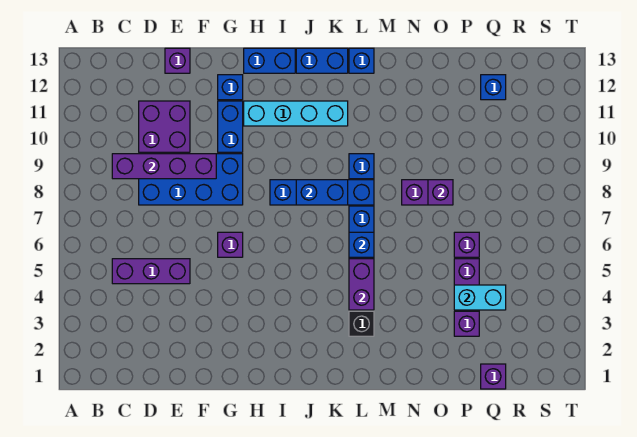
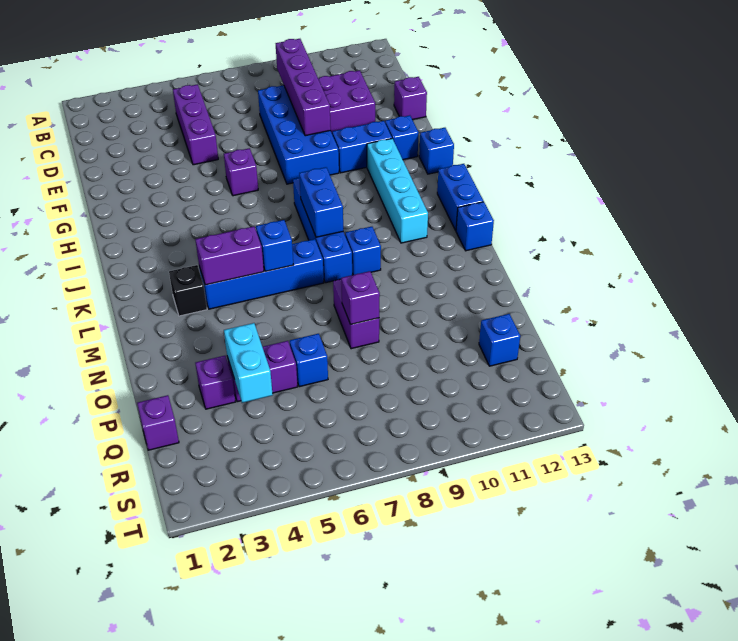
blue brick H13:I13 level 1 -> blue brick H13 level 1
purple brick P6 level 1 -> blue brick P6 level 1

